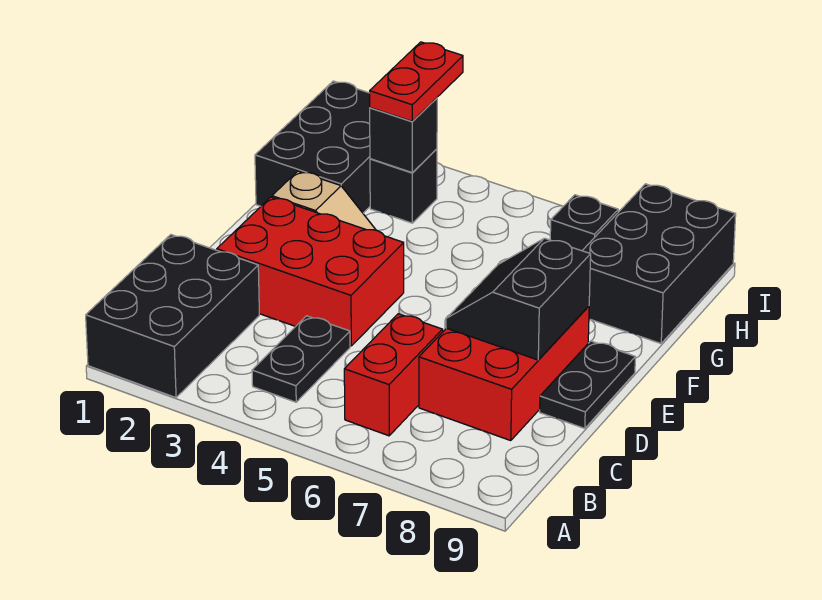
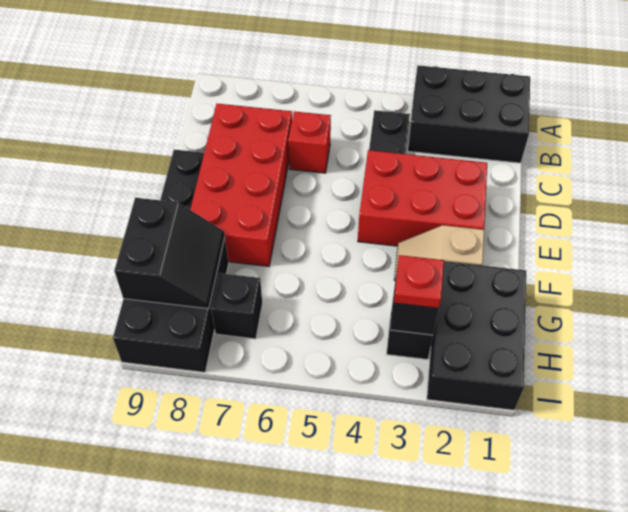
black brick A1:C2 level 1 -> black brick A1:B3 level 1
red brick B6:C6 level 1 -> red brick C6 level 1
red brick C7:E8 level 1 -> red brick C7:F8 level 1
black slope D7:E8 level 2 top 8 -> black slope G8:H9 level 2 top 9
red plate H3:I3 level 3 -> red plate H3 level 3

